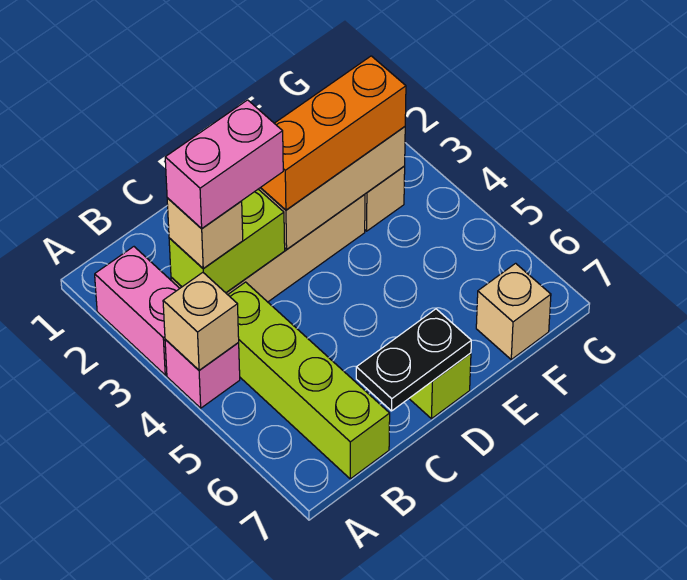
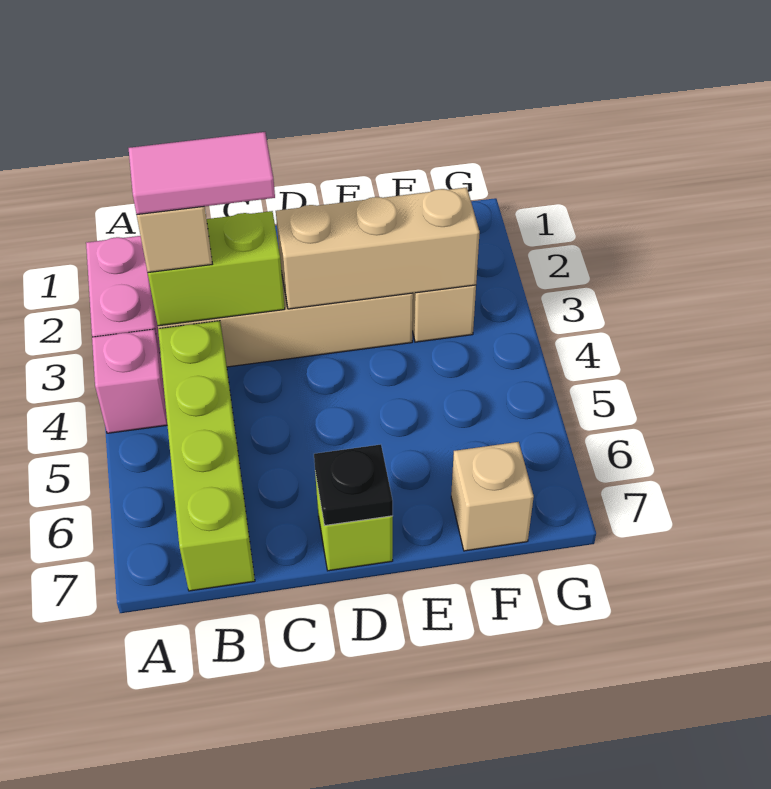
tan brick A4 level 2 -> none
pink brick B3:C3 level 4 -> pink tile B3:C3 level 4
black plate C7:D7 level 2 -> black plate D7 level 2
orange brick D3:F3 level 3 -> none

